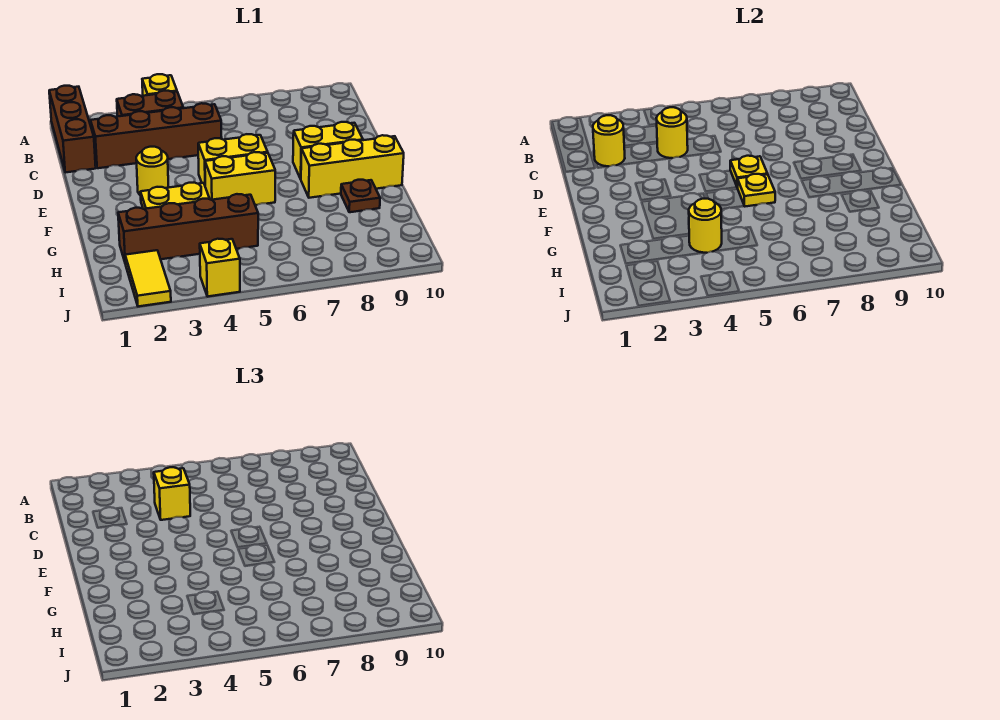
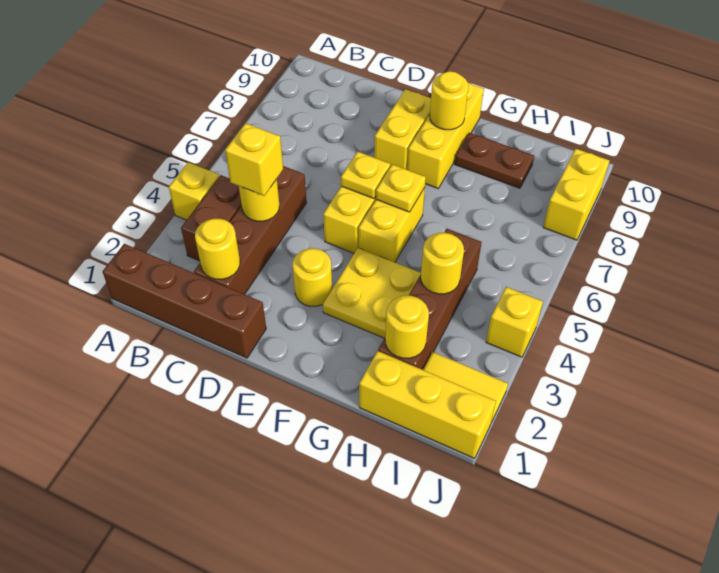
brown brick A1:C1 level 1 -> brown brick A1:D1 level 1
none -> yellow round brick F9 level 2
brown plate G9 level 1 -> brown plate G9:H9 level 1
none -> yellow brick H1:J1 level 1
none -> yellow round brick H2 level 2
none -> yellow brick J8:J9 level 1

